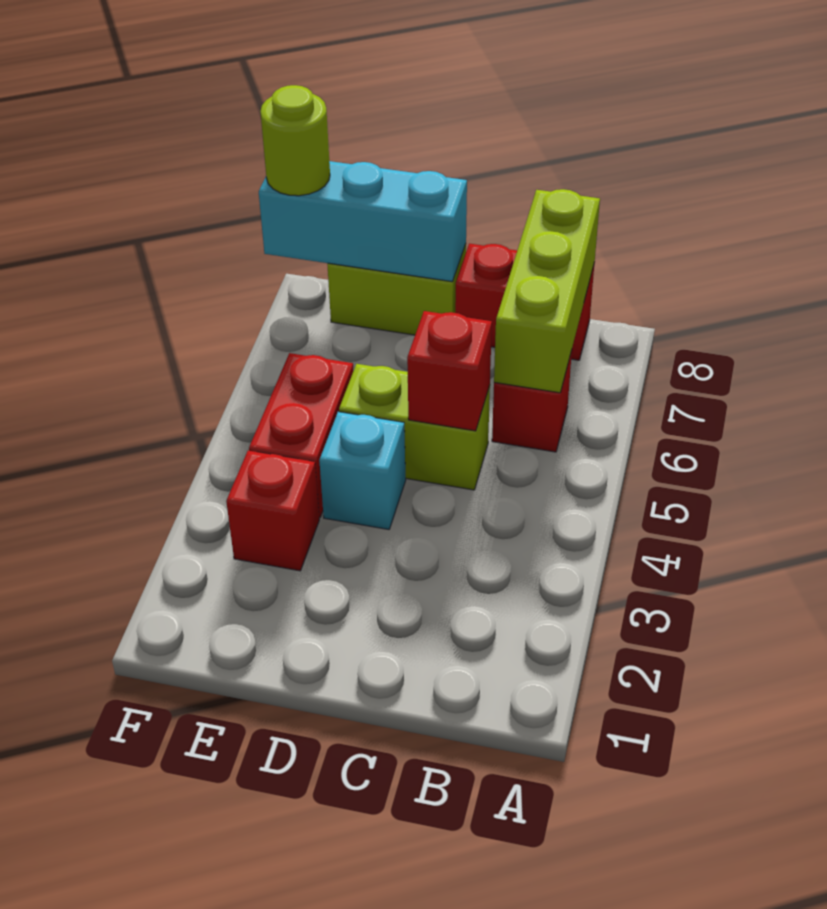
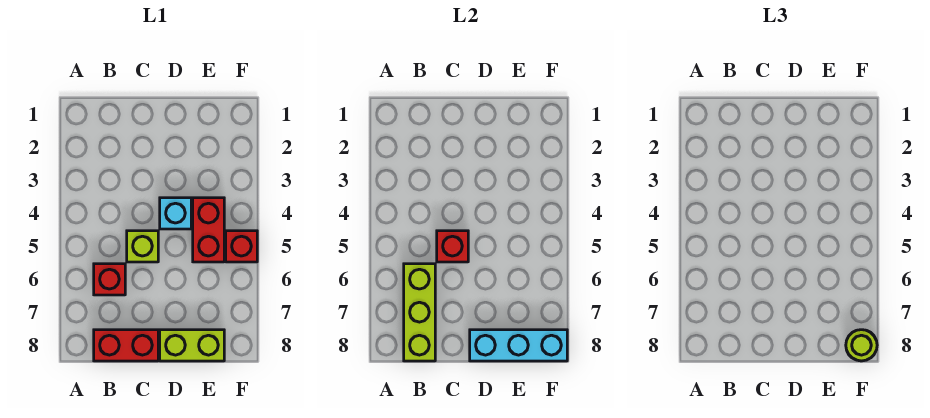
lime brick C5:D5 level 1 -> lime brick C5 level 1
red brick E3 level 1 -> red brick F5 level 1

